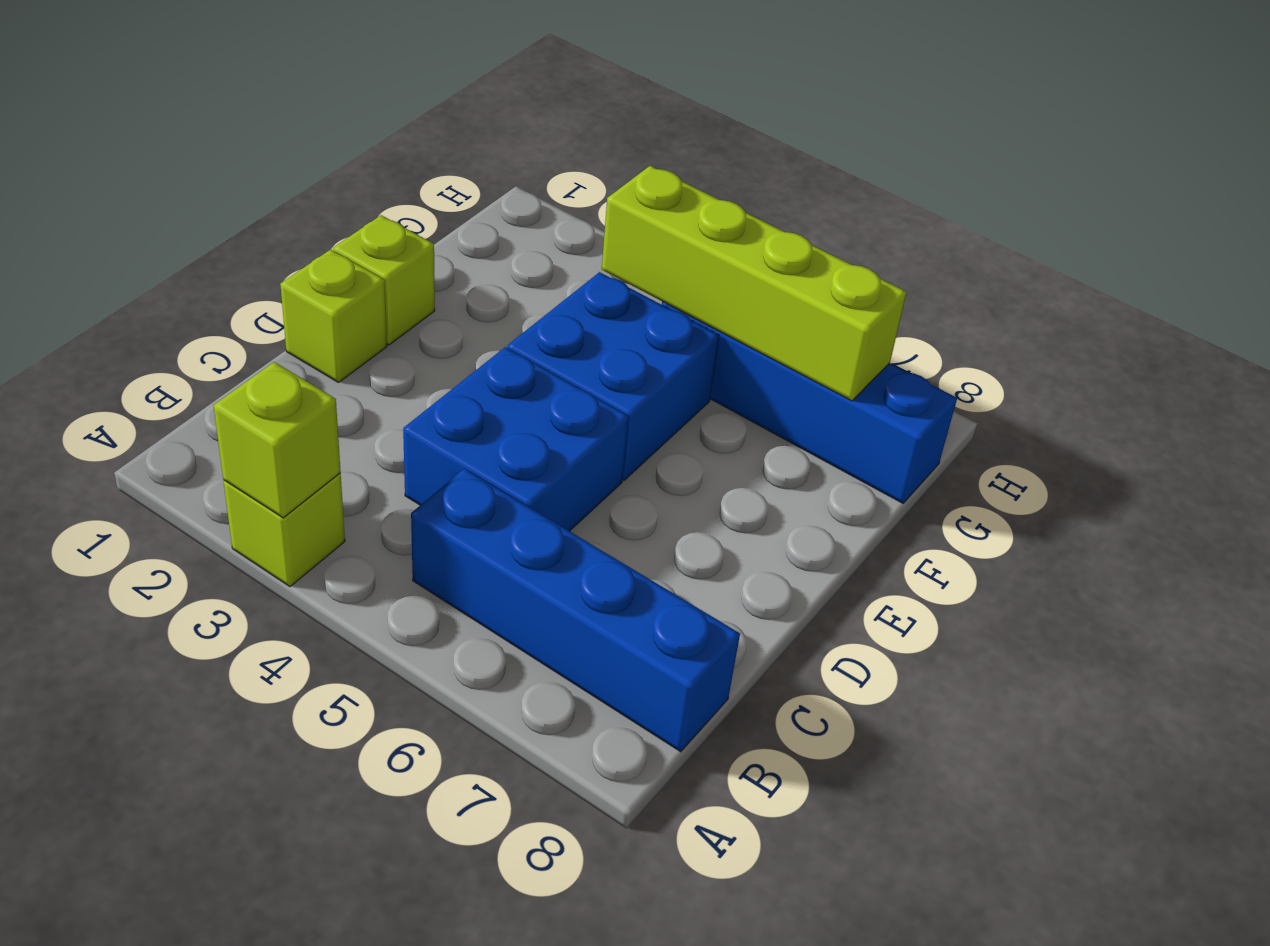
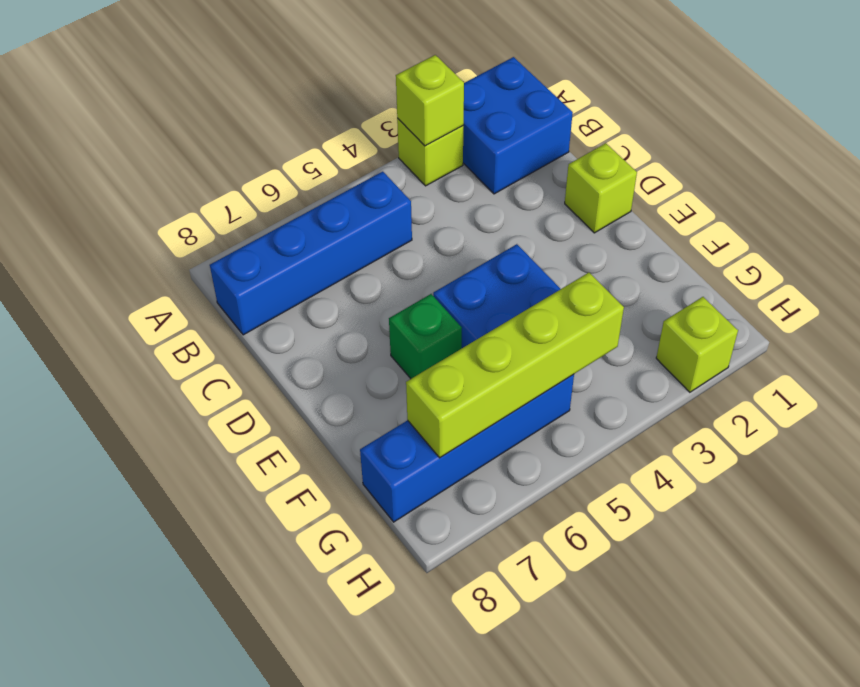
blue brick C4:D5 level 1 -> blue brick A1:B2 level 1
lime brick E1 level 1 -> lime brick H2 level 1
none -> green brick E6 level 1

